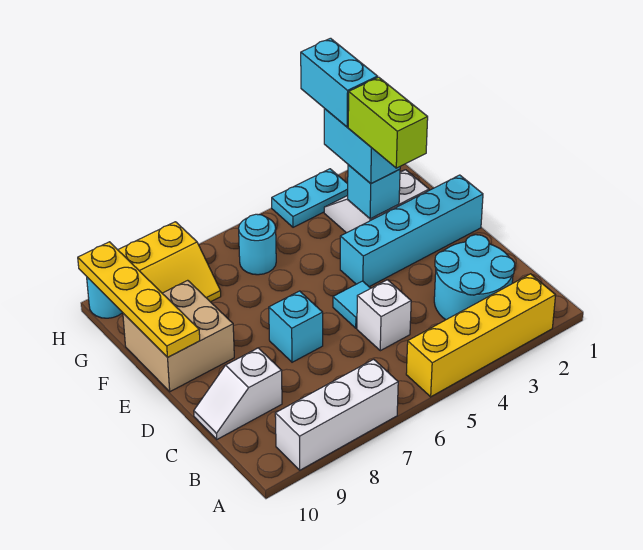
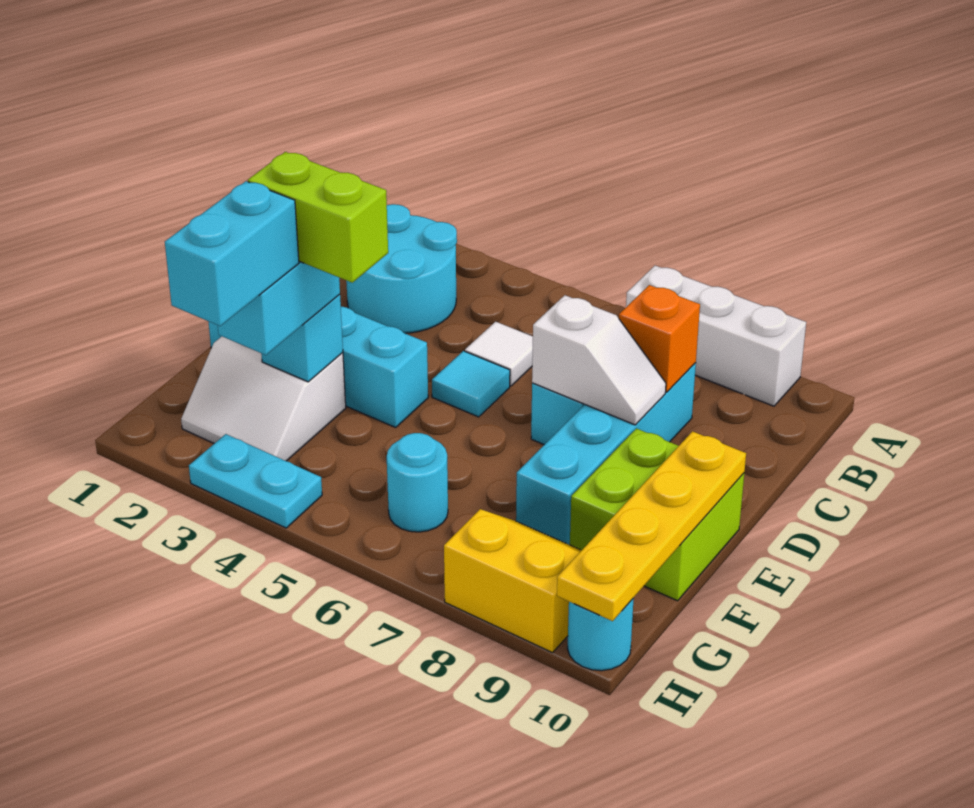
yellow brick A2:A5 level 1 -> none
white brick C5 level 1 -> white tile C5 level 1
none -> cyan brick C8:F8 level 1
none -> orange brick C8 level 2
white slope C9:C10 level 1 top 9 -> white slope D7:D8 level 2 top 7
lime brick E3:F3 level 4 -> lime brick F3:F4 level 4
tan brick E9:F10 level 1 -> lime brick E9:F10 level 1

